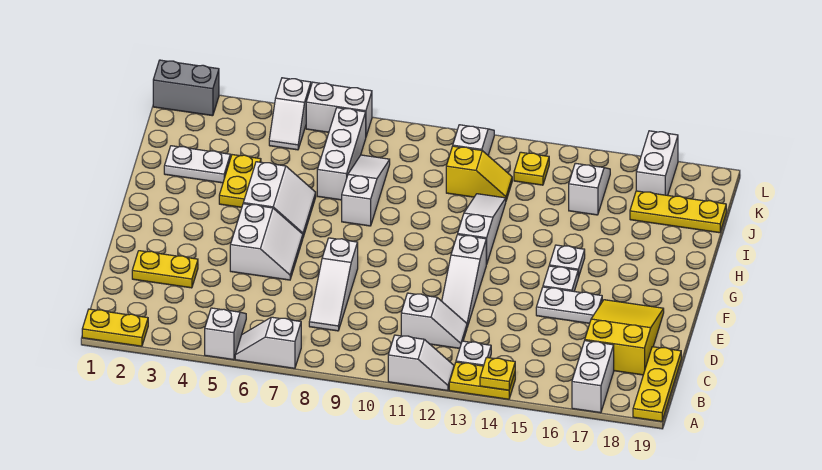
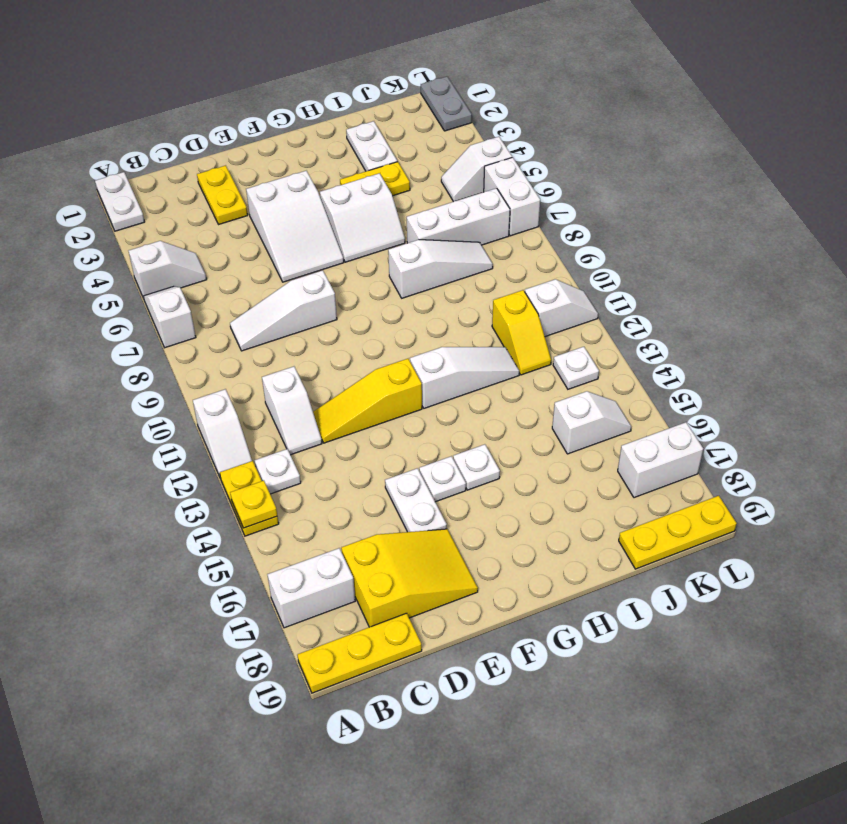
yellow plate A1:A2 level 1 -> white plate A1:A2 level 1
white slope D12:F12 level 1 top F -> yellow slope D12:F12 level 1 top F
white slope E5:F6 level 1 top 5 -> white slope E4:F6 level 1 top 4
yellow plate J17:J19 level 1 -> yellow plate J19:L19 level 1
yellow plate K13 level 1 -> white plate K13 level 1
grey brick L1:L2 level 1 -> grey plate L1:L2 level 1

